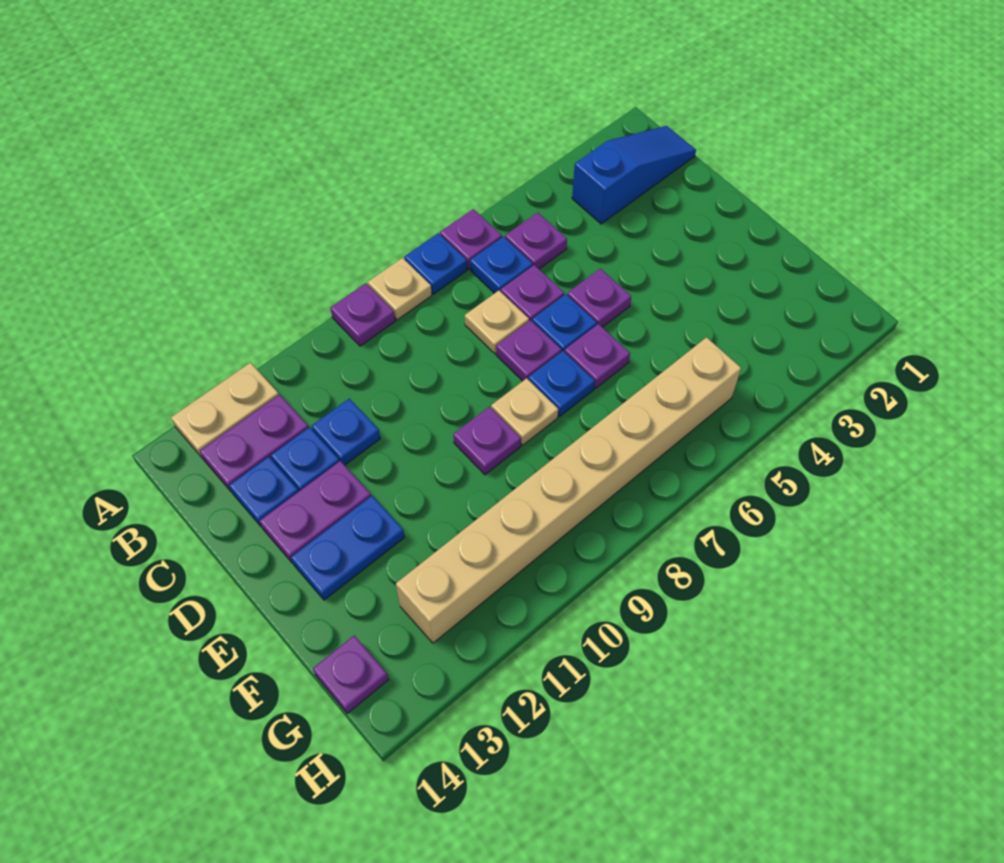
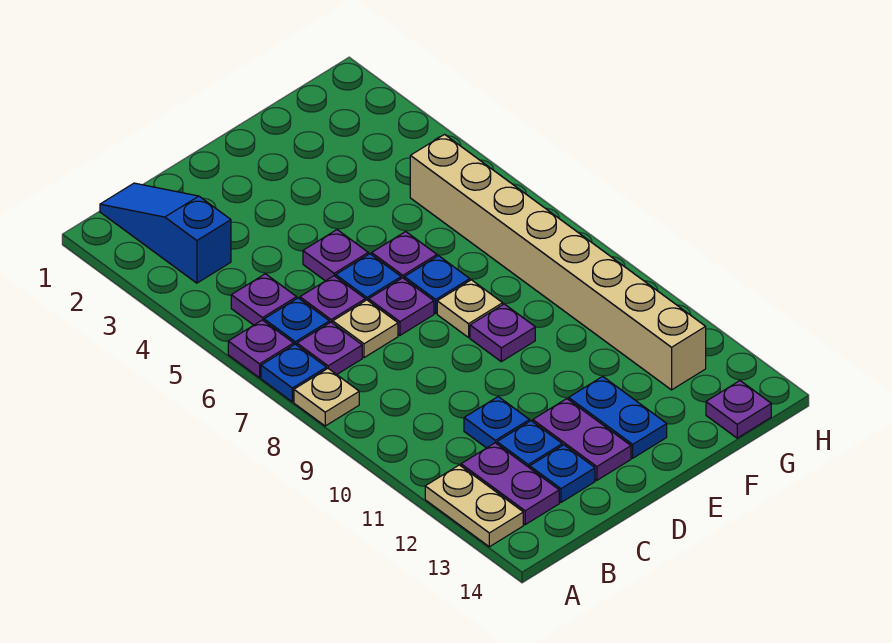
purple plate A9 level 1 -> purple plate B7 level 1

